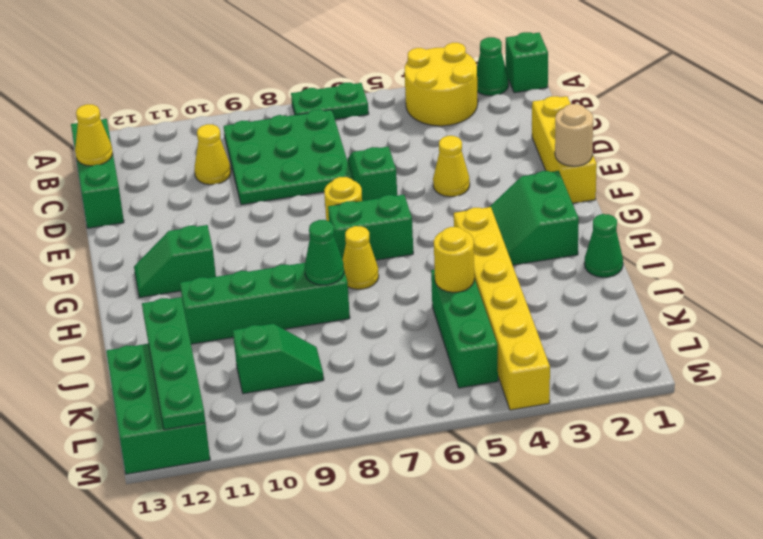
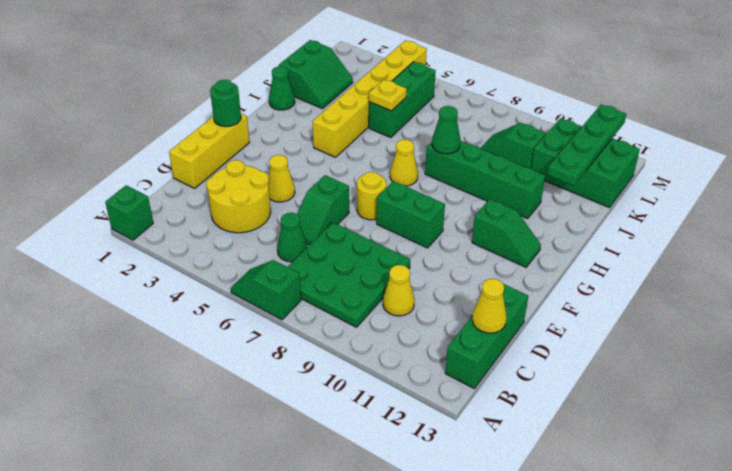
green cone A2 level 1 -> green cone C6 level 1
yellow round brick A3:B4 level 1 -> yellow round brick C3:D4 level 1
green plate A6:A7 level 1 -> green slope A6:A7 level 1 top 7
tan round brick F1 level 2 -> green round brick F1 level 2
green slope G2:H3 level 1 top 2 -> green slope J1:K2 level 1 top 1
green brick G6:G7 level 1 -> green brick F8:F9 level 1
yellow round brick J5 level 2 -> yellow plate J5 level 2
green brick K12:M13 level 1 -> green brick K11:L13 level 1

